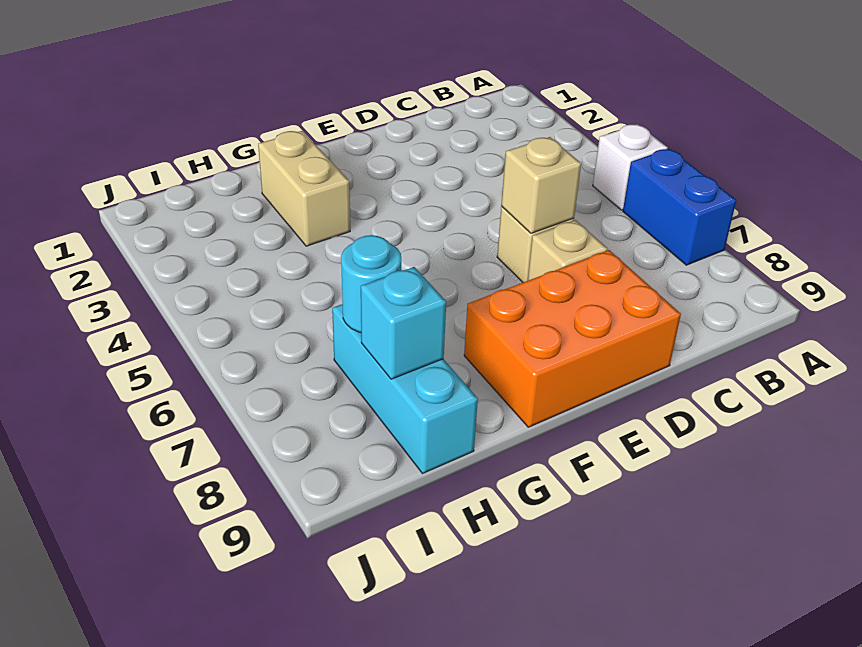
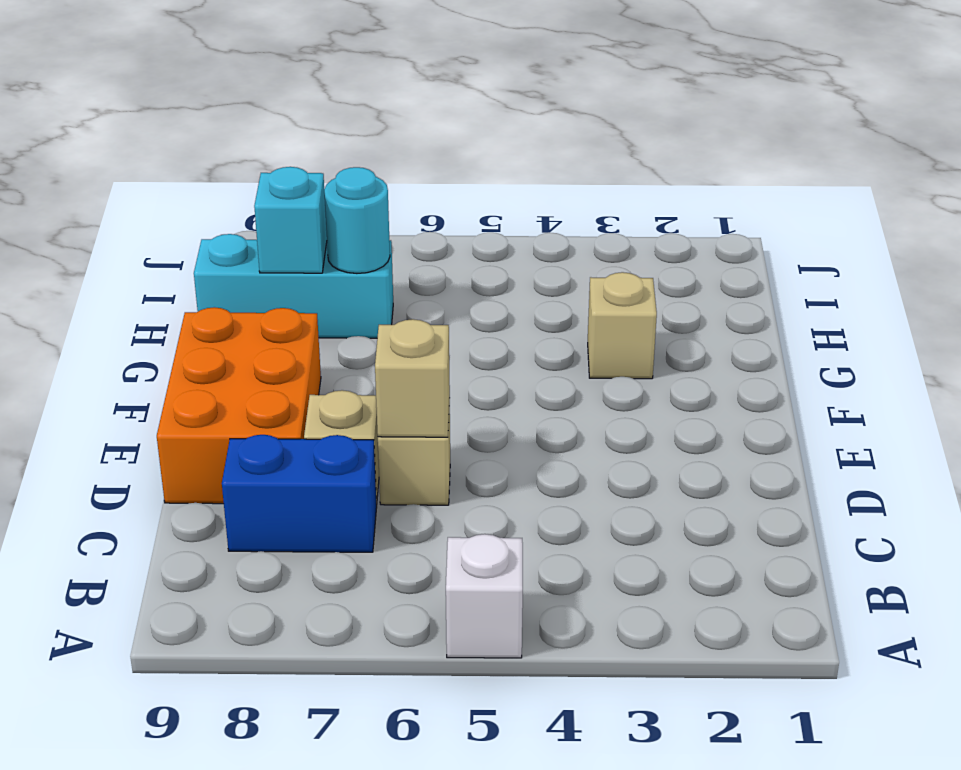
blue brick A6:A7 level 1 -> blue brick C7:C8 level 1
tan brick G2:G3 level 1 -> tan brick G3 level 1

